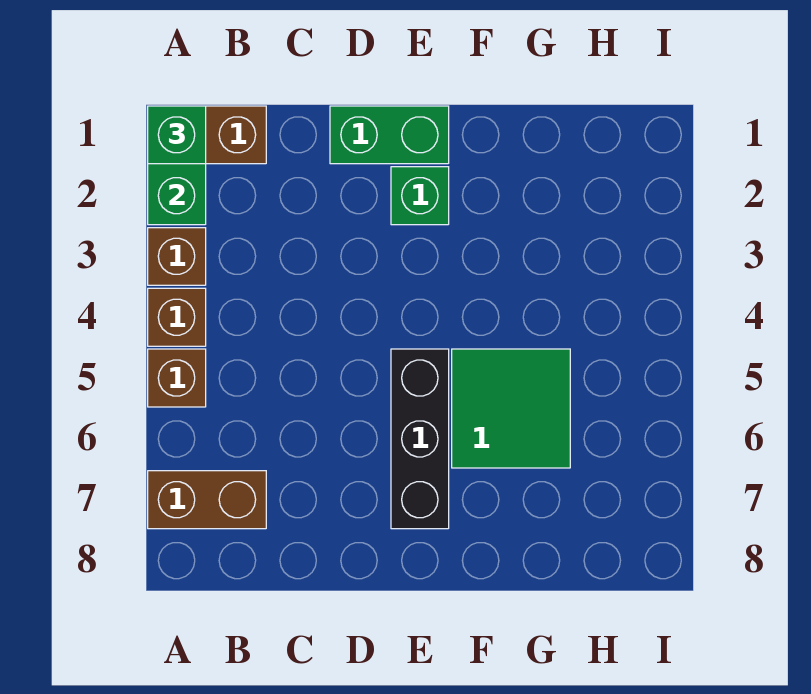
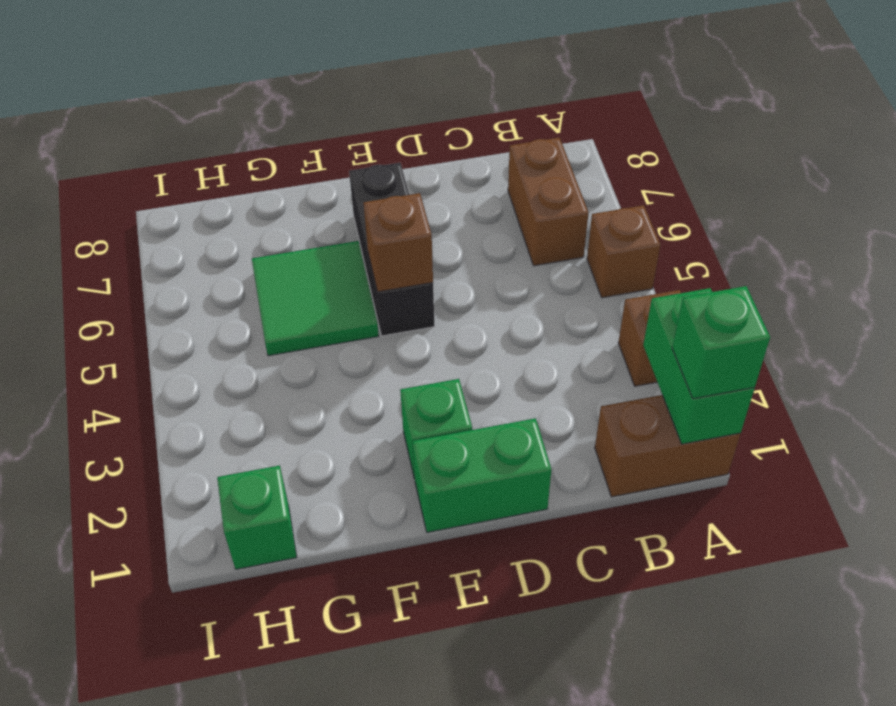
brown brick A4 level 1 -> brown brick E5 level 2
brown brick A7:B7 level 1 -> brown brick B6:B7 level 1
none -> green brick H1 level 1

